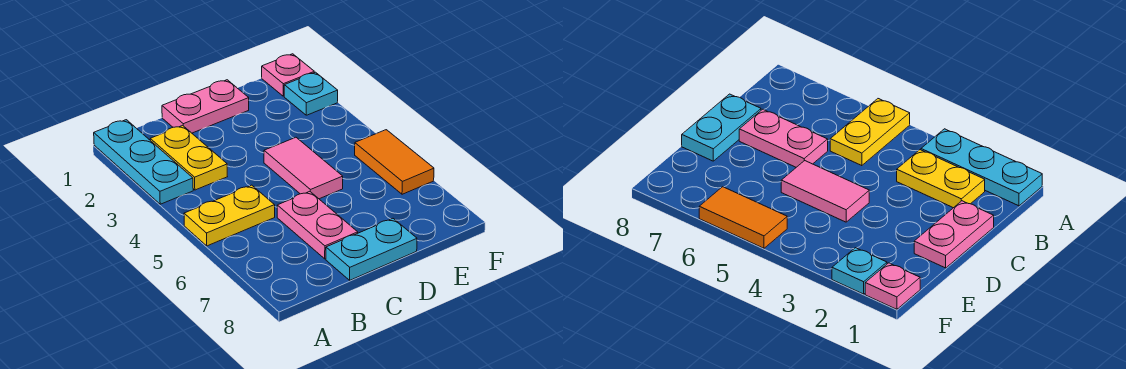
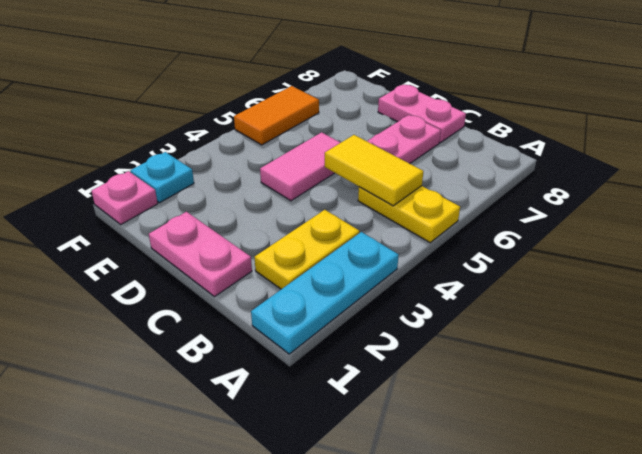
none -> yellow tile B5:C5 level 2
cyan plate C8:D8 level 1 -> pink plate C8:D8 level 1

